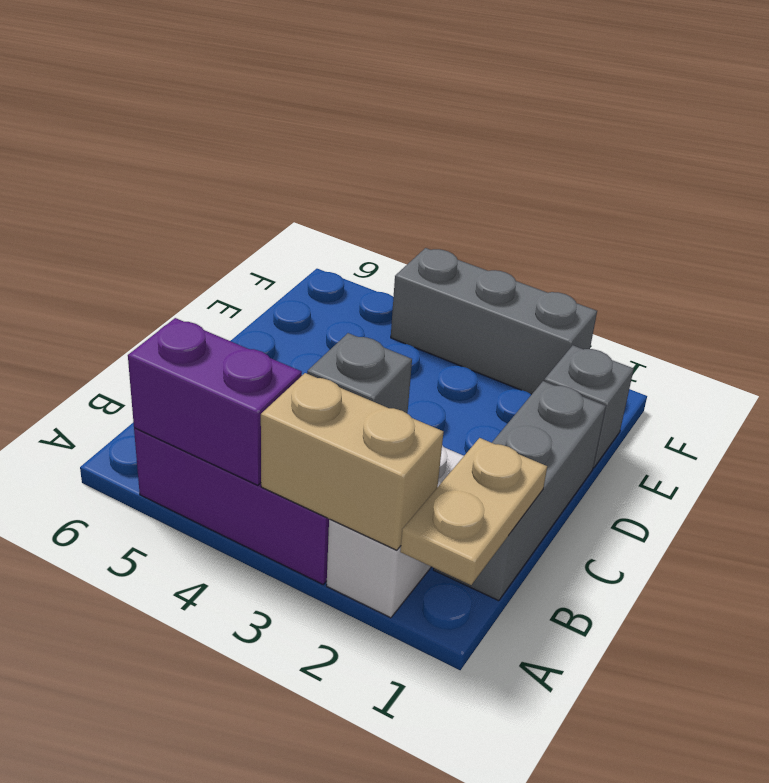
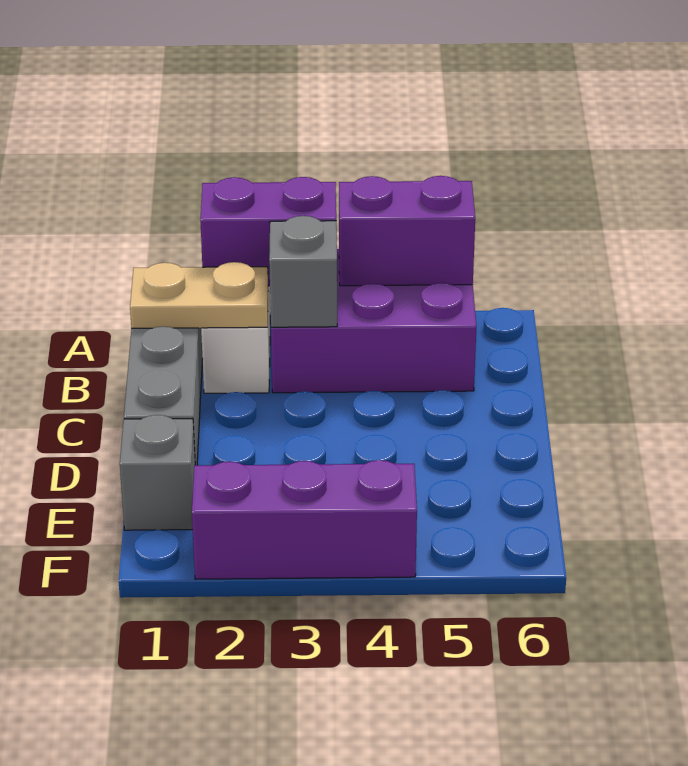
tan plate A1:B1 level 2 -> tan plate B1:B2 level 2
tan brick A2:A3 level 2 -> purple brick A2:A3 level 2
grey brick F2:F4 level 1 -> purple brick F2:F4 level 1

